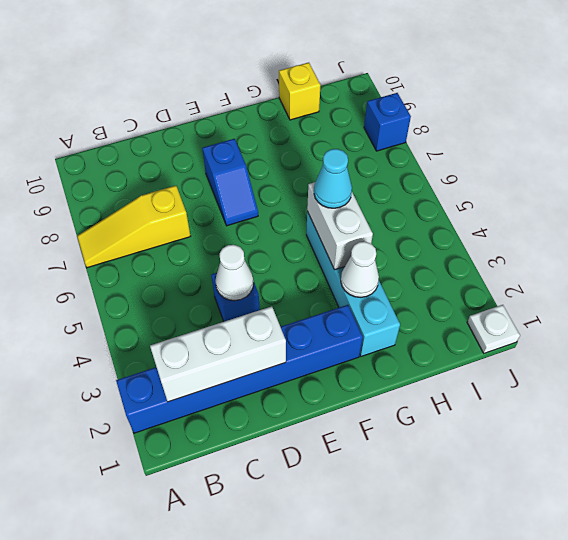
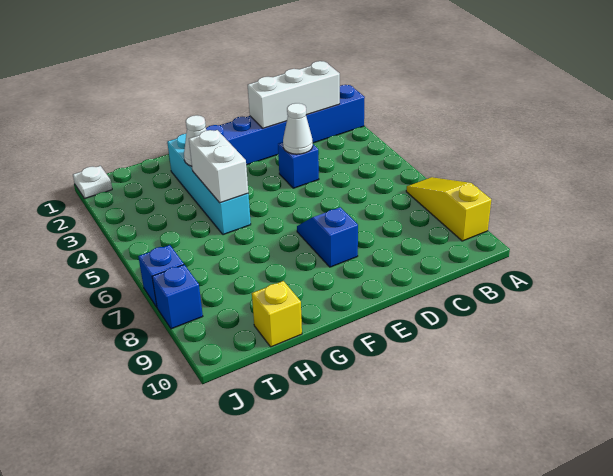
yellow slope A7:C7 level 1 top C -> yellow slope A7:A9 level 1 top 9
cyan cone G5 level 3 -> none
none -> blue brick J7 level 1

